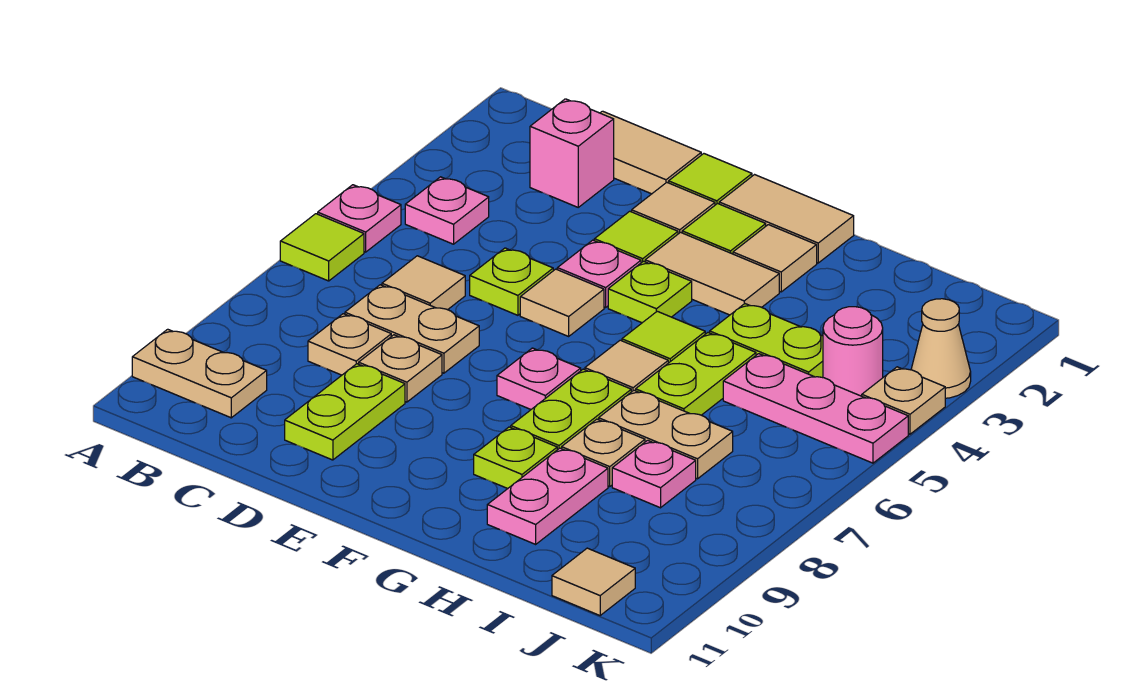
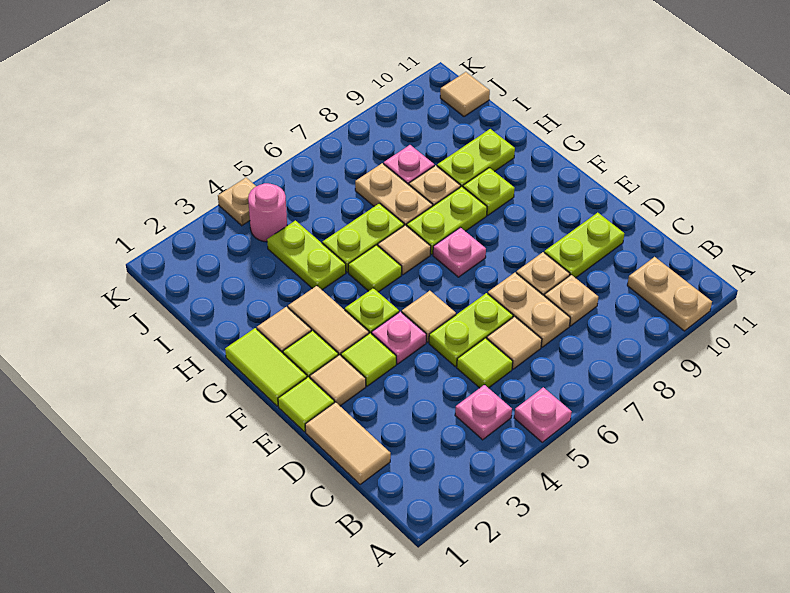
lime tile A6 level 1 -> lime tile C5 level 1
pink brick C2 level 1 -> none
lime plate D5 level 1 -> lime plate D5:D6 level 1
tan tile F1:G1 level 1 -> lime tile F1:G1 level 1
pink plate H9:H10 level 1 -> lime plate H9:H10 level 1
pink plate I5:K5 level 1 -> none
tan cone K3 level 1 -> none

